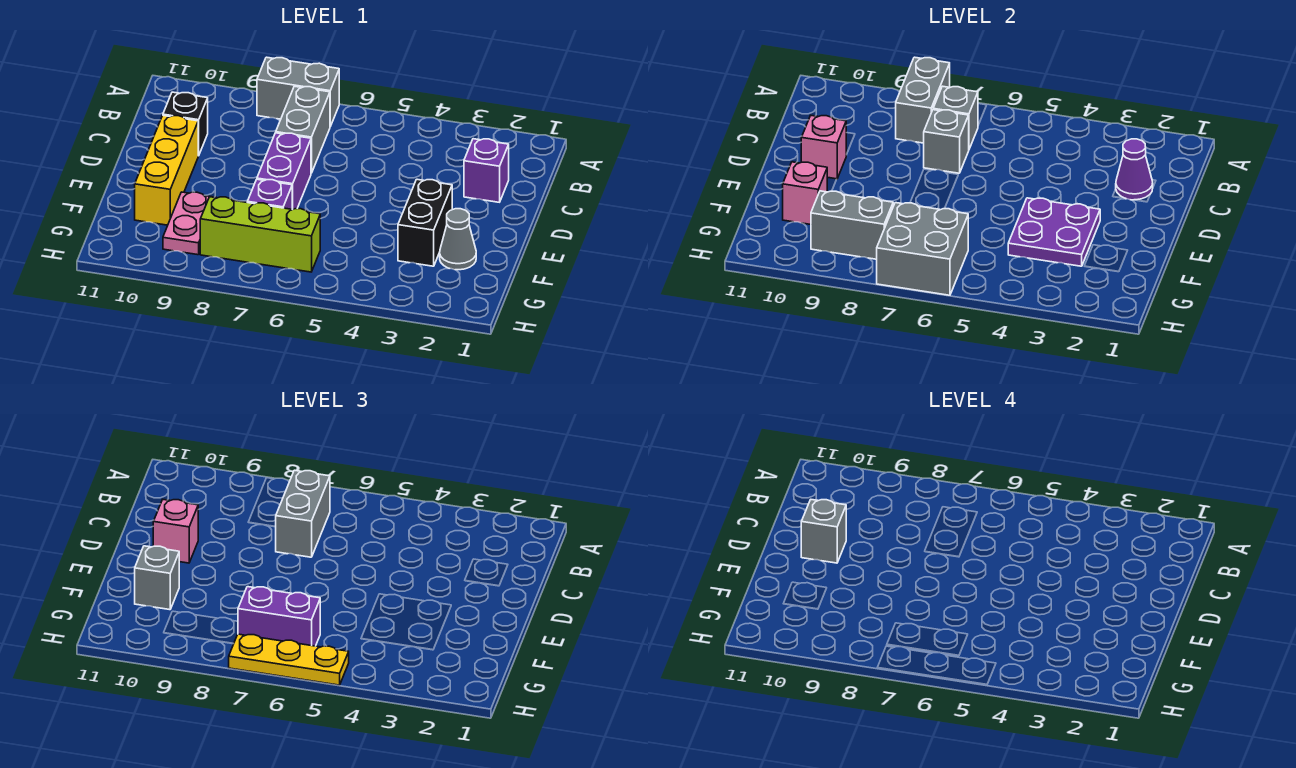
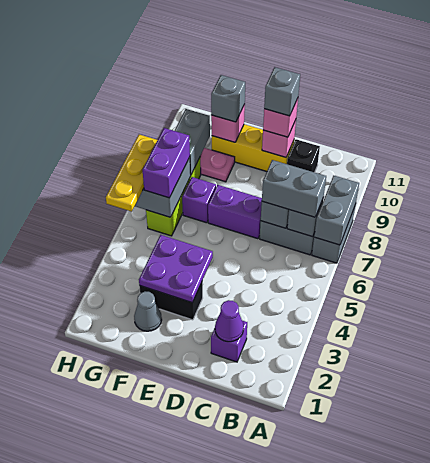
grey brick A8:B8 level 2 -> grey brick A7:A8 level 2

